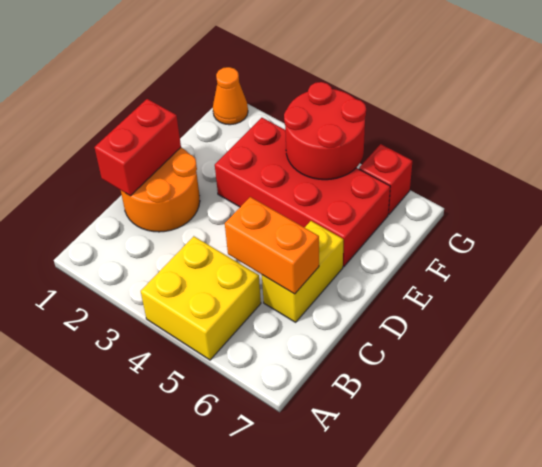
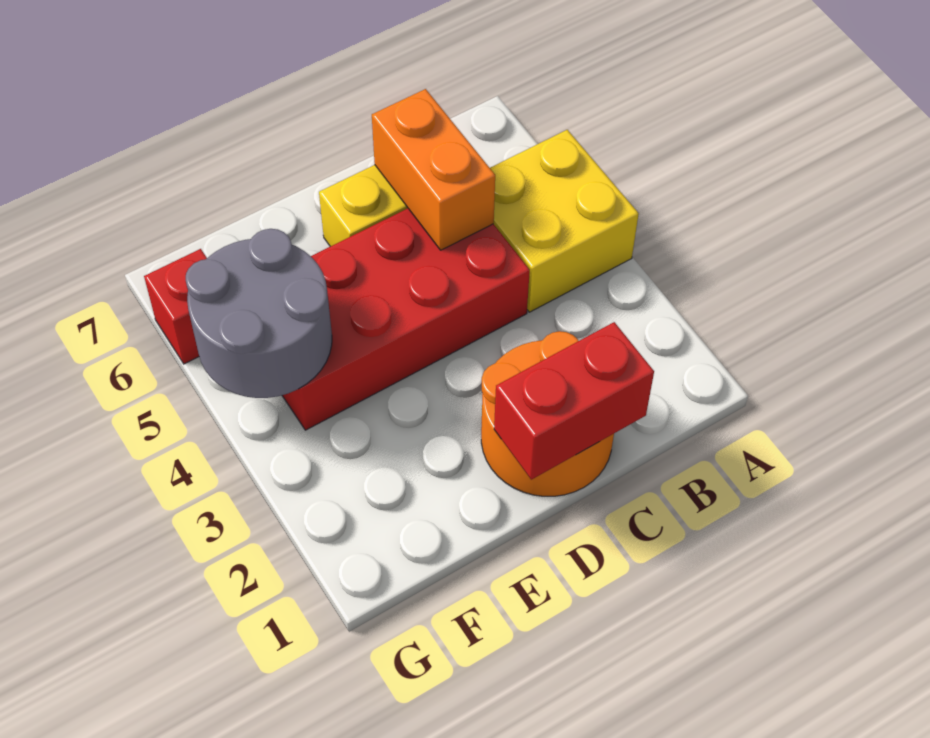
red brick E3:F6 level 1 -> red brick C4:F5 level 1
red round brick F4:G5 level 2 -> grey round brick F4:G5 level 2
orange cone G1 level 1 -> none

